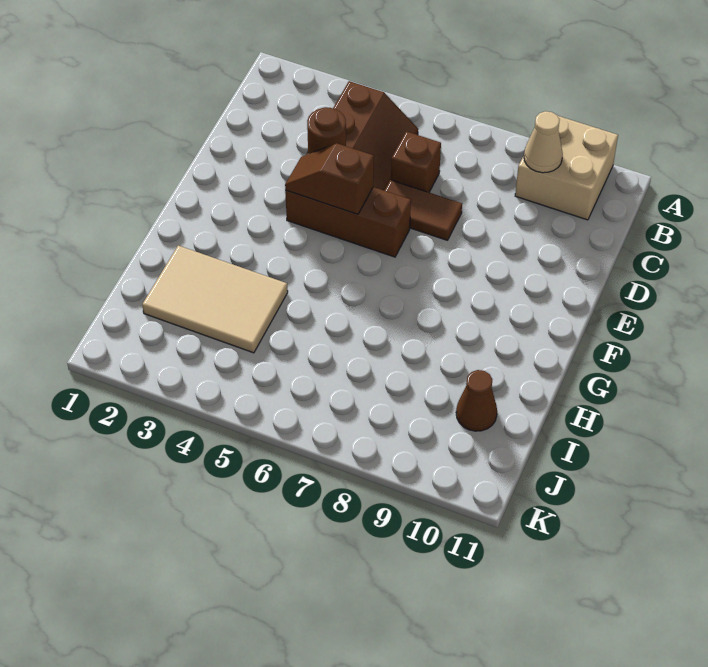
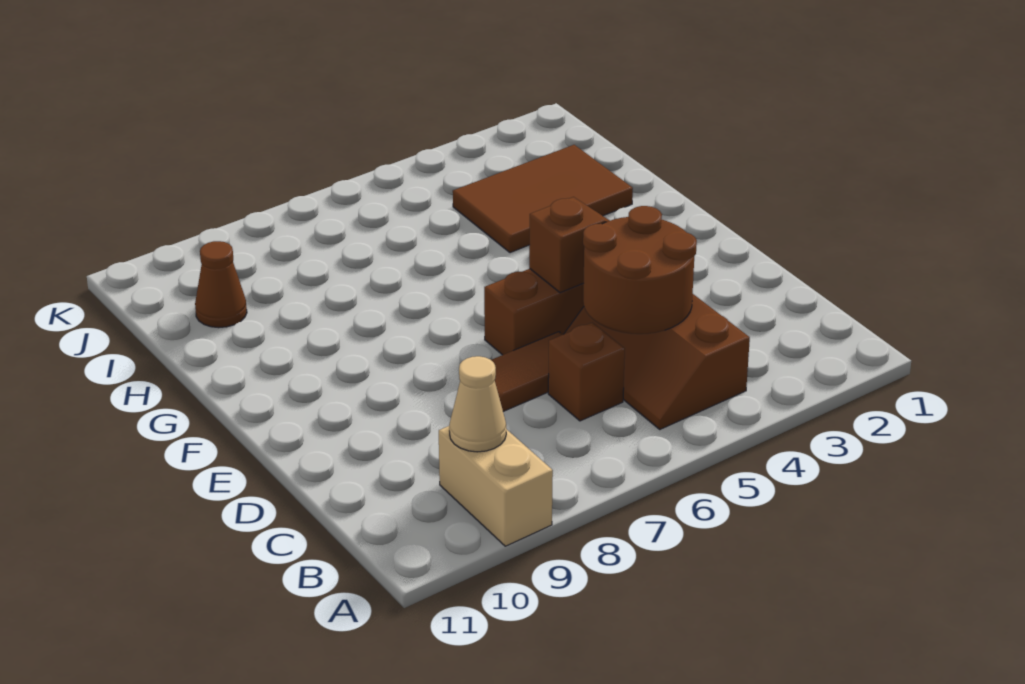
tan brick A9:B10 level 1 -> tan brick A9:B9 level 1
brown round brick D4 level 2 -> brown round brick C4:D5 level 2
tan tile H2:I4 level 1 -> brown tile H2:I4 level 1

